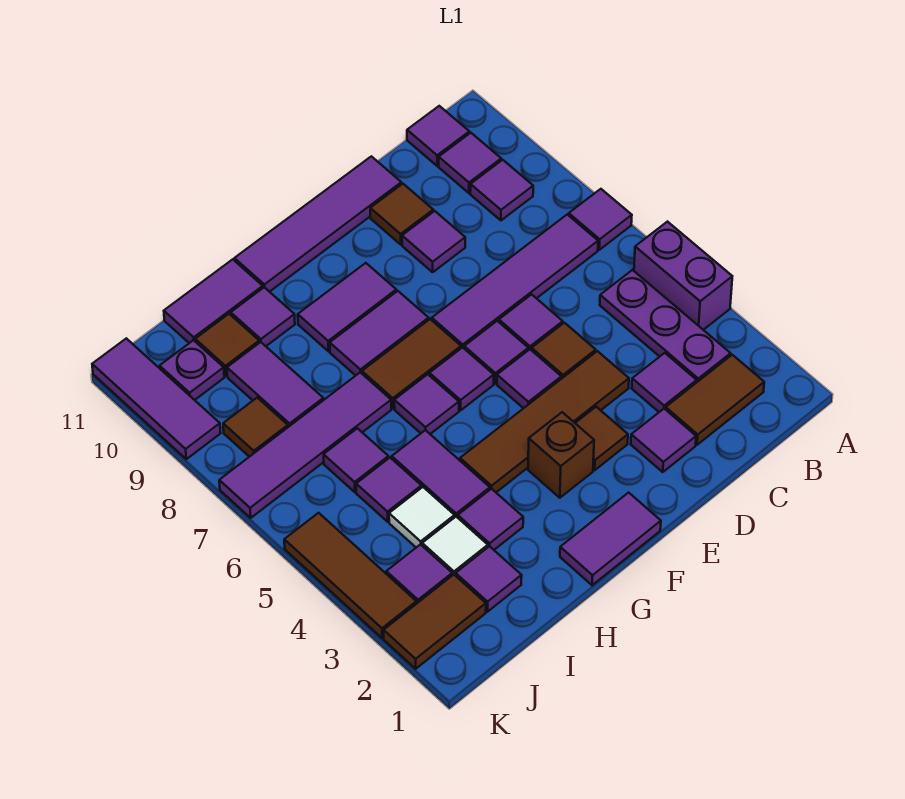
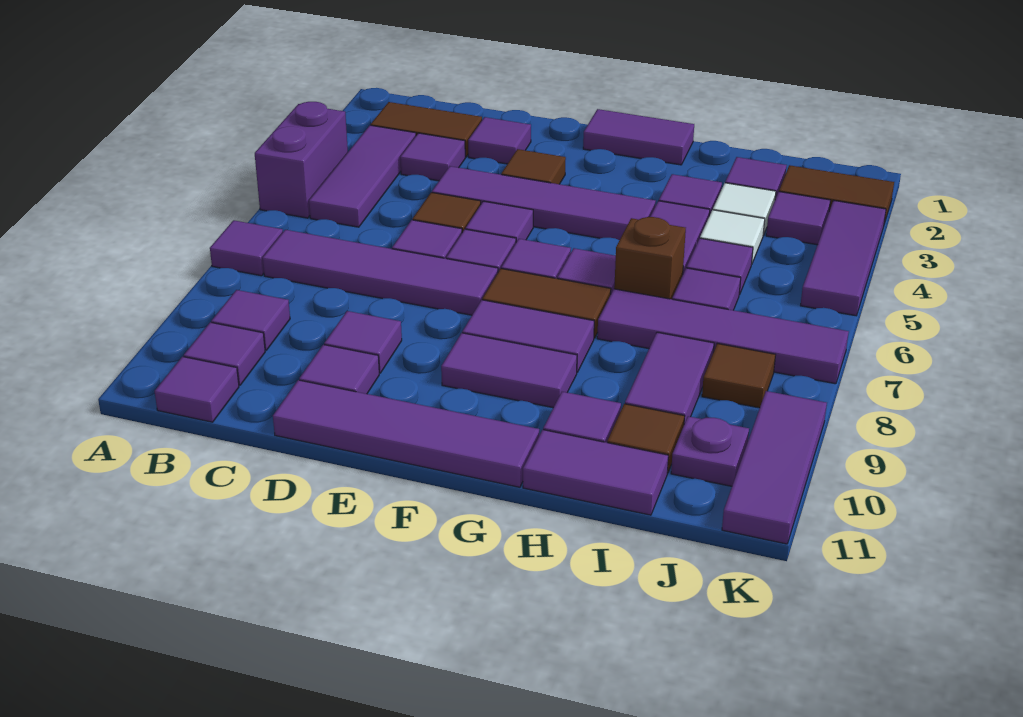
purple plate B3:B5 level 1 -> purple tile B3:B5 level 1
brown tile D4:G4 level 1 -> purple tile D4:G4 level 1
brown tile D10 level 1 -> purple tile D10 level 1
brown brick F3 level 1 -> brown brick H6 level 1
brown tile K3:K5 level 1 -> purple tile K3:K5 level 1

